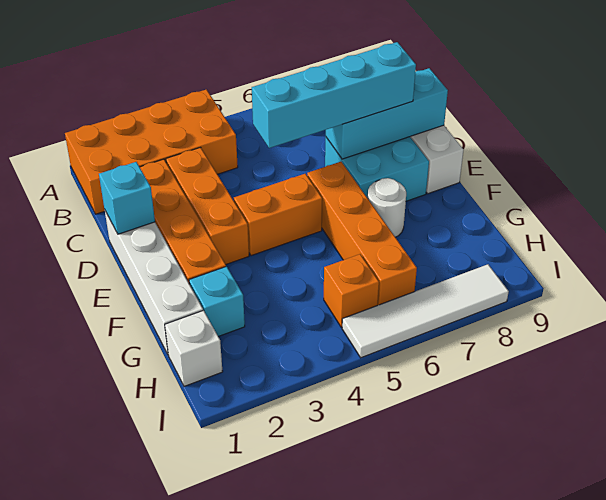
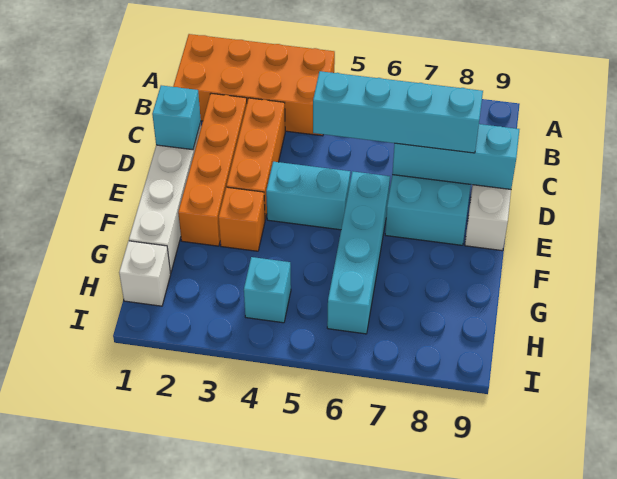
orange brick E4:E5 level 1 -> cyan brick E4:E5 level 1
orange brick E6:H6 level 1 -> cyan brick E6:H6 level 1
white round brick F7 level 1 -> none
cyan brick G2 level 1 -> cyan brick H4 level 1
orange brick H5 level 1 -> orange brick F3 level 1
white tile I5:I8 level 1 -> none

